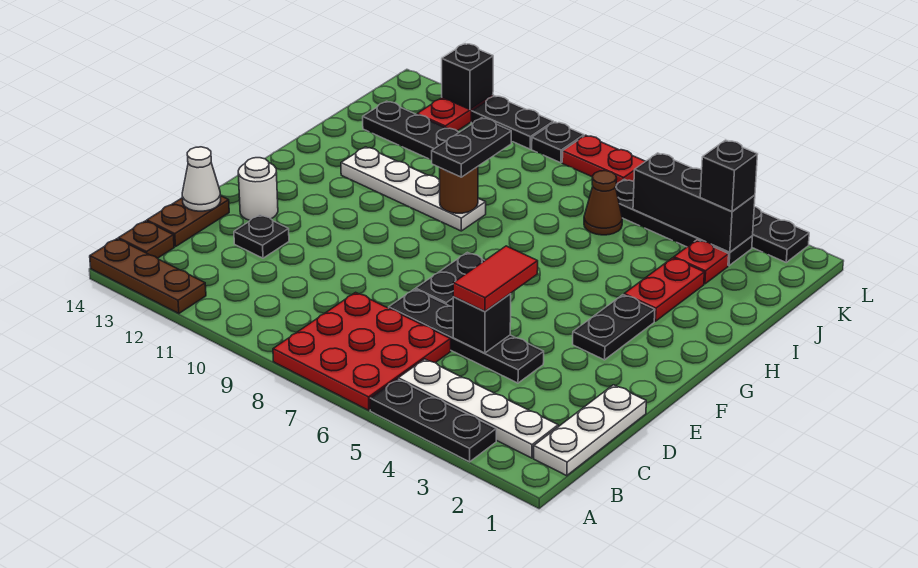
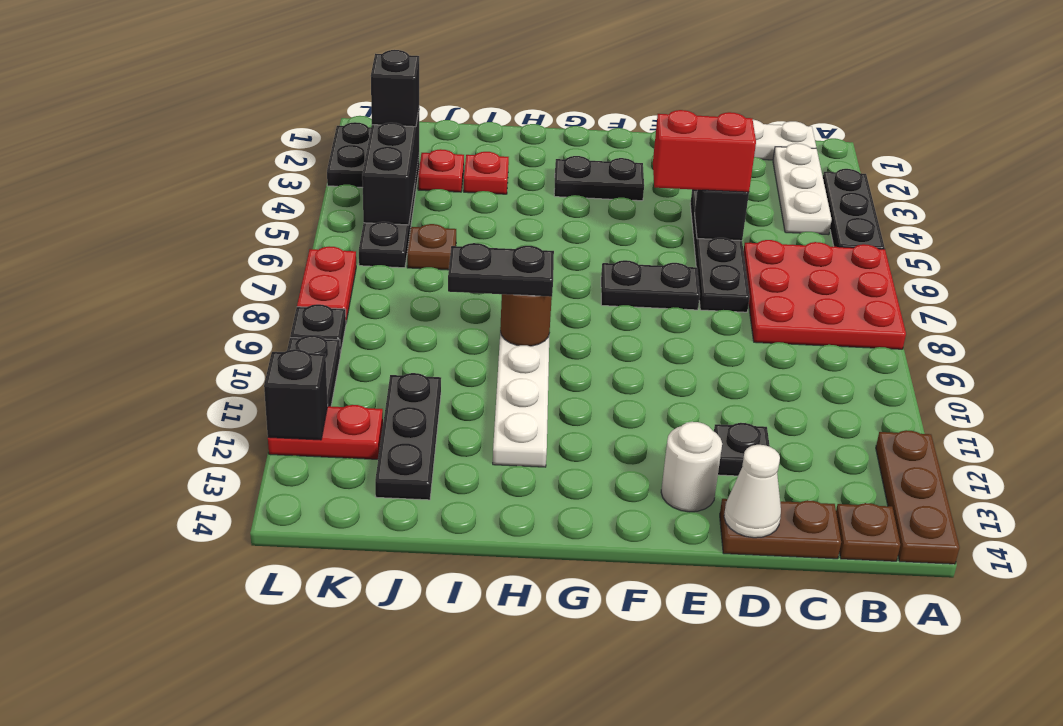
white plate B2:B5 level 1 -> white plate B2:B4 level 1
red tile D5:E5 level 3 -> red brick D5:E5 level 3
red plate H3:I3 level 1 -> red plate I3 level 1
brown cone J6 level 1 -> brown plate J6 level 1

